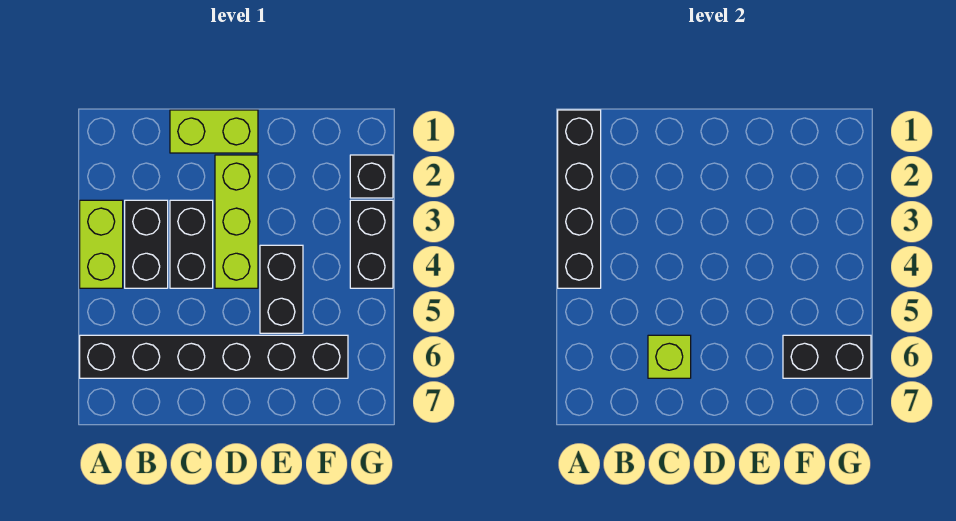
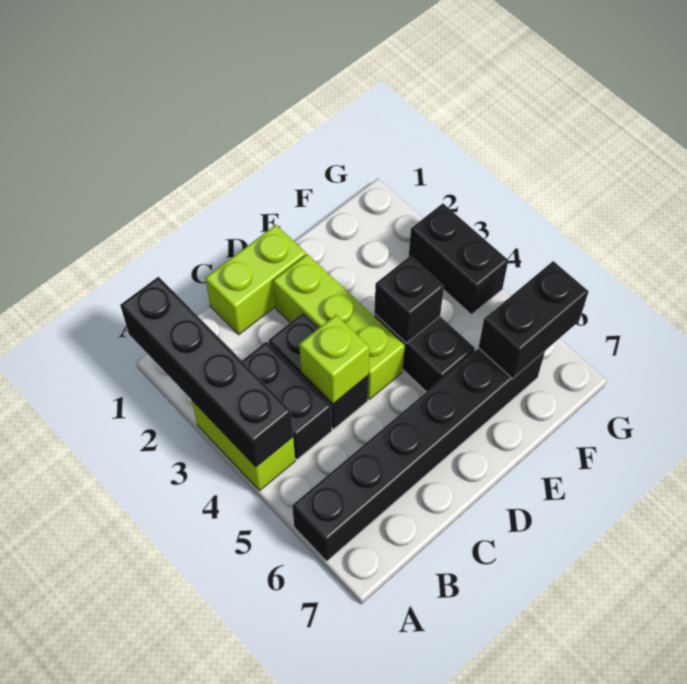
lime brick C6 level 2 -> lime brick C4 level 2
black brick G2 level 1 -> black brick E4 level 2

